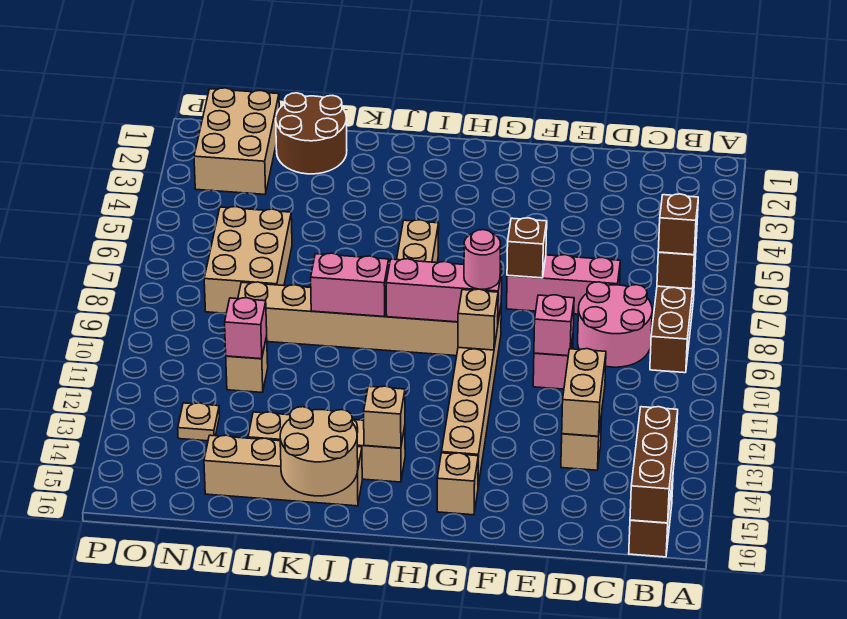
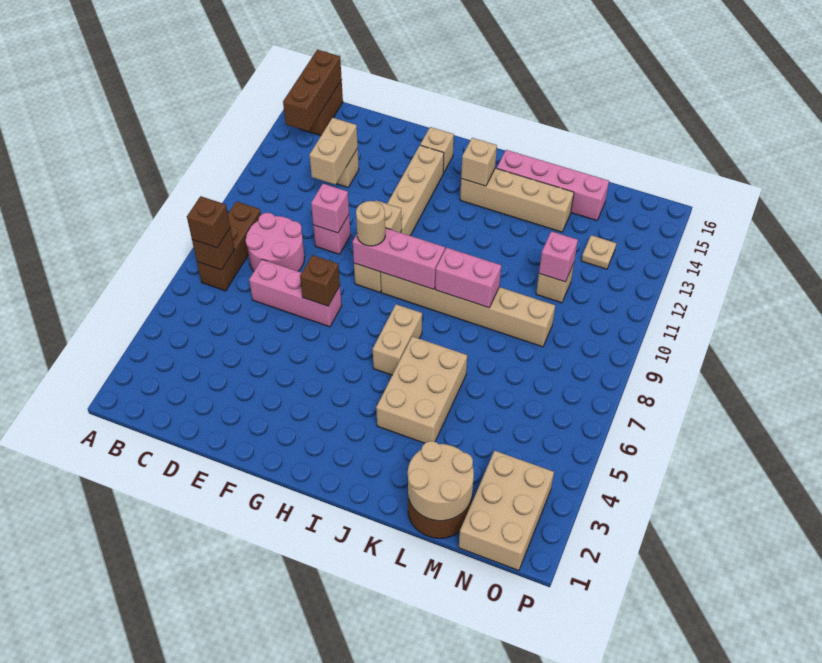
pink round brick G9 level 3 -> tan round brick G9 level 3
tan brick J15:M15 level 1 -> pink brick J15:M15 level 1
tan round brick J15:K16 level 2 -> tan round brick L1:M2 level 2
tan brick M6:N8 level 1 -> tan brick J4:K6 level 1

